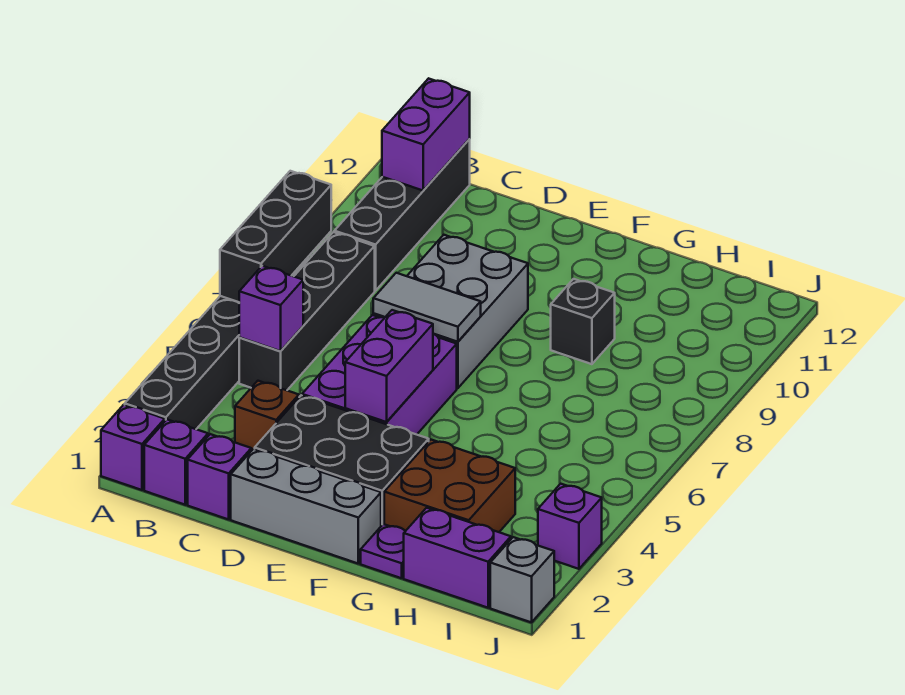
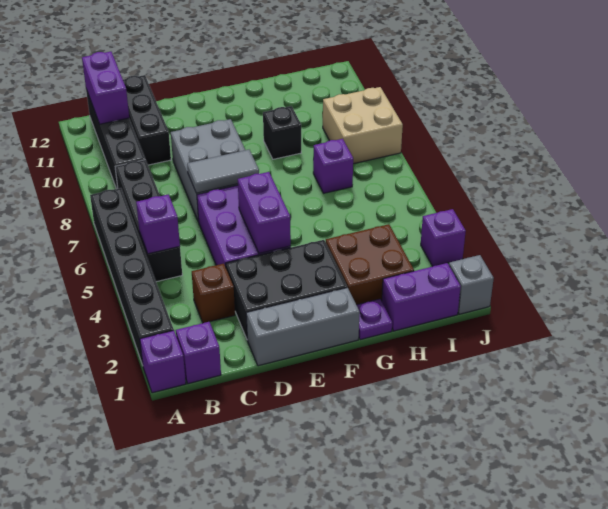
black brick A6:A8 level 2 -> black brick C10:C12 level 1
purple brick C1 level 1 -> purple brick H7 level 1
none -> tan brick I8:J9 level 1

